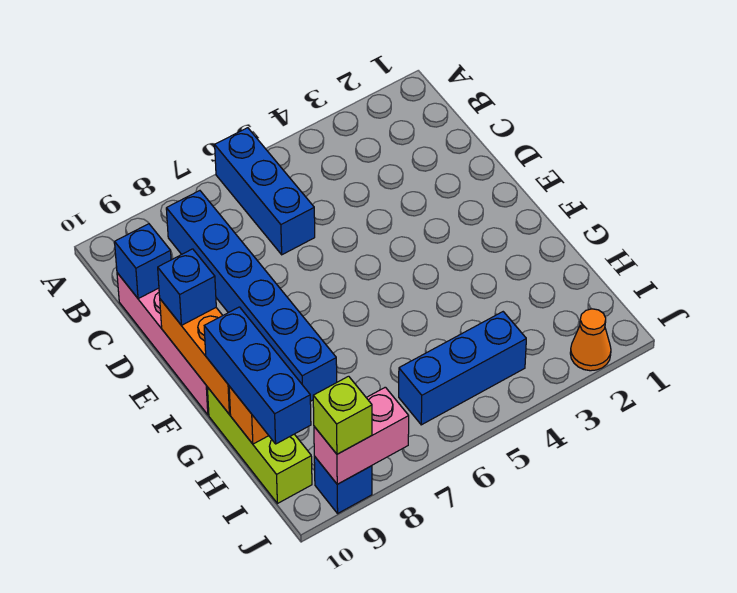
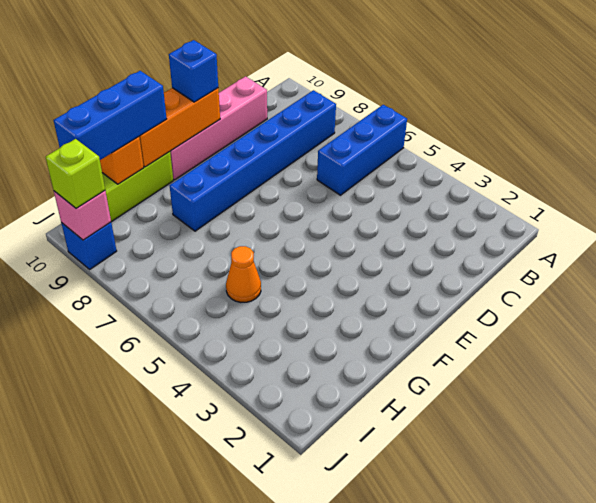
blue brick C10 level 2 -> none
blue brick I4:I6 level 1 -> none
orange cone J2 level 1 -> orange cone H5 level 1
pink brick J8:J9 level 2 -> pink brick J9 level 2

